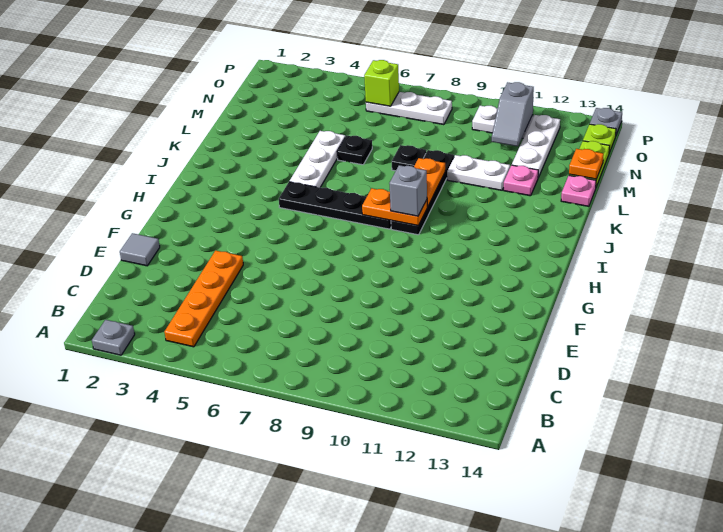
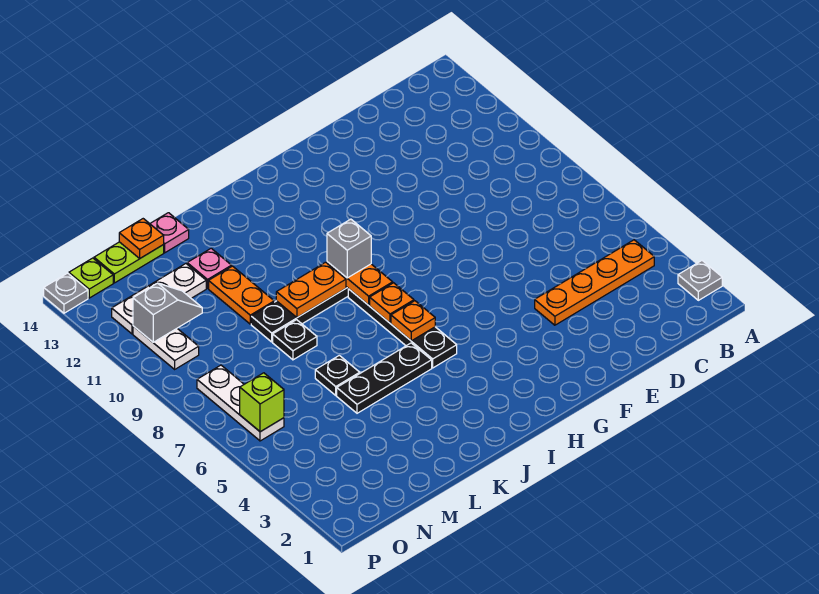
grey tile E1 level 1 -> none
none -> orange plate I6 level 2
none -> orange plate I7 level 2
white plate J5:L5 level 1 -> black plate J5:L5 level 1
white plate L10:L11 level 1 -> orange plate L10:L11 level 1

